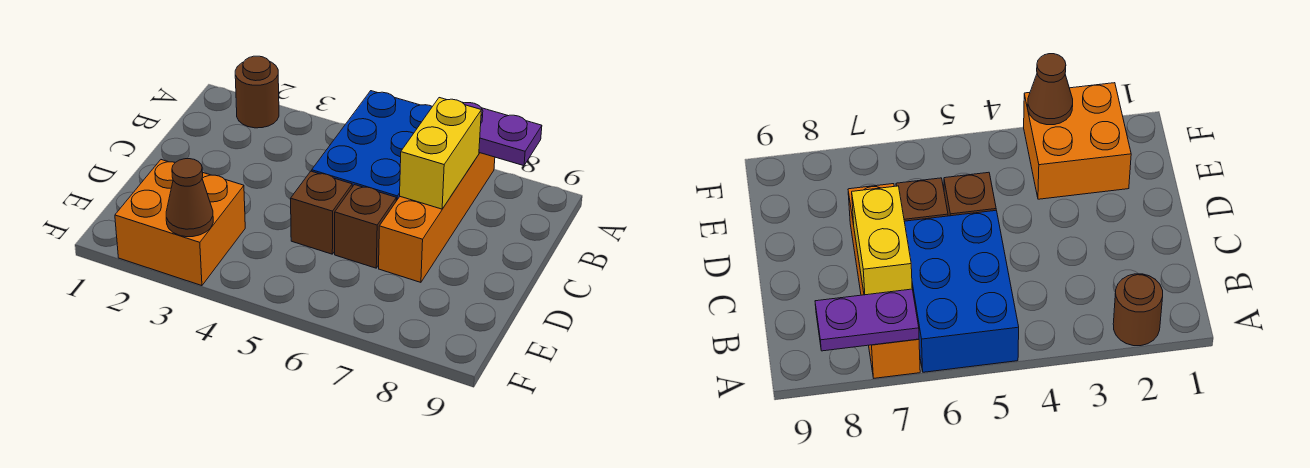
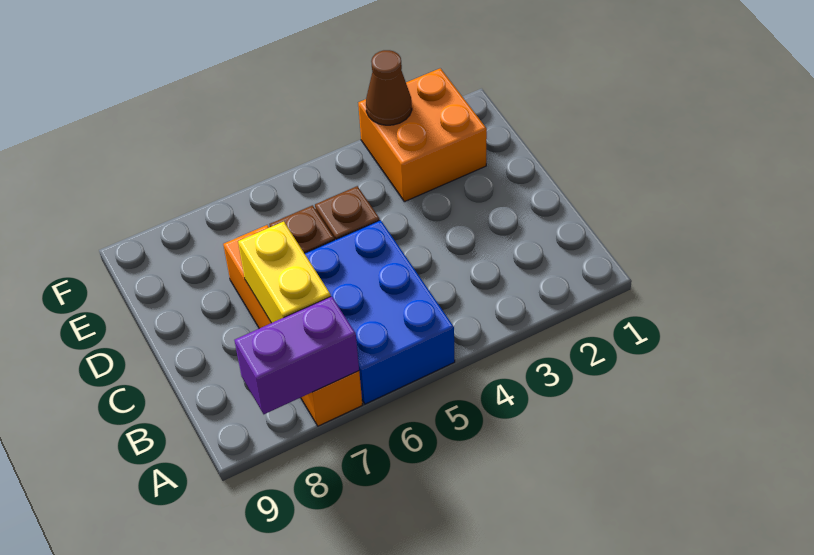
brown round brick A2 level 1 -> none
purple plate A7:A8 level 2 -> purple brick A7:A8 level 2

